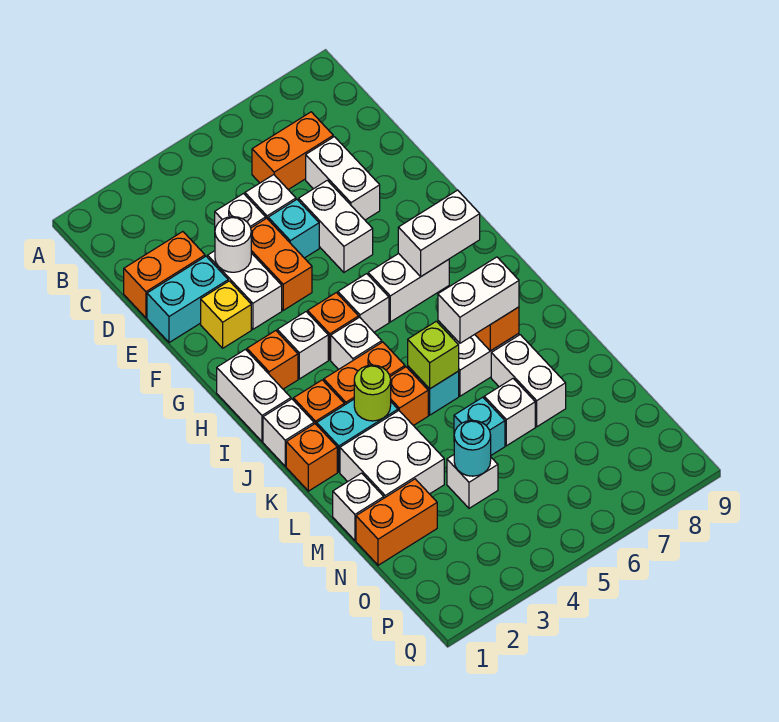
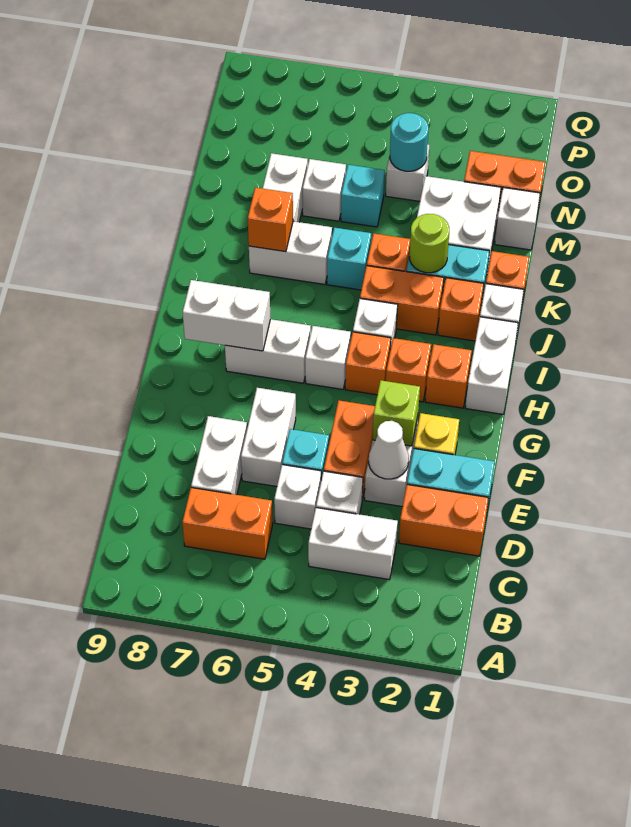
white round brick E3 level 2 -> white cone E3 level 2
white brick H3 level 1 -> orange brick H3 level 1
lime brick K5 level 2 -> lime brick F3 level 2
white brick K6:K7 level 3 -> white brick C3:C4 level 1

